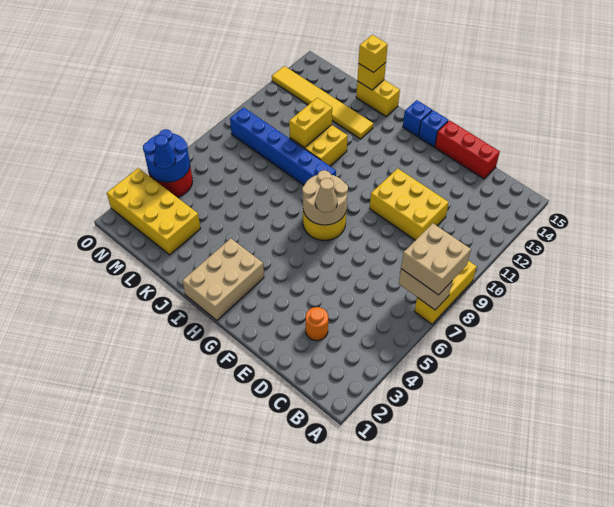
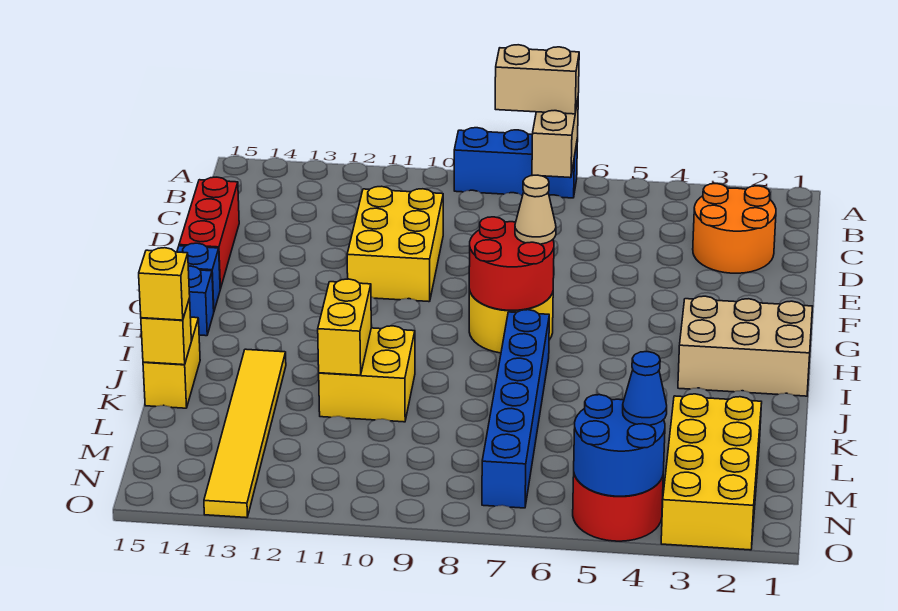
yellow brick A7:A9 level 1 -> blue brick A7:A9 level 1
tan brick A7:B8 level 3 -> tan brick A7:A8 level 3
orange round brick D3 level 1 -> orange round brick C2:D3 level 1
tan round brick G7:H8 level 2 -> red round brick G7:H8 level 2
blue brick I9:N9 level 1 -> blue brick I7:N7 level 1
yellow brick K10:K11 level 2 -> yellow brick J11:K11 level 2

